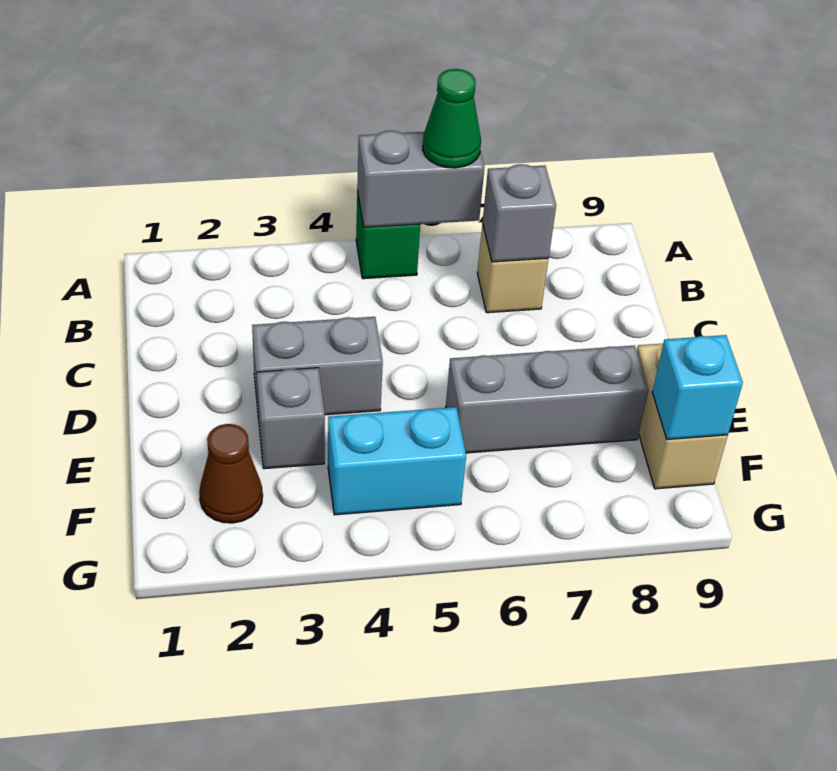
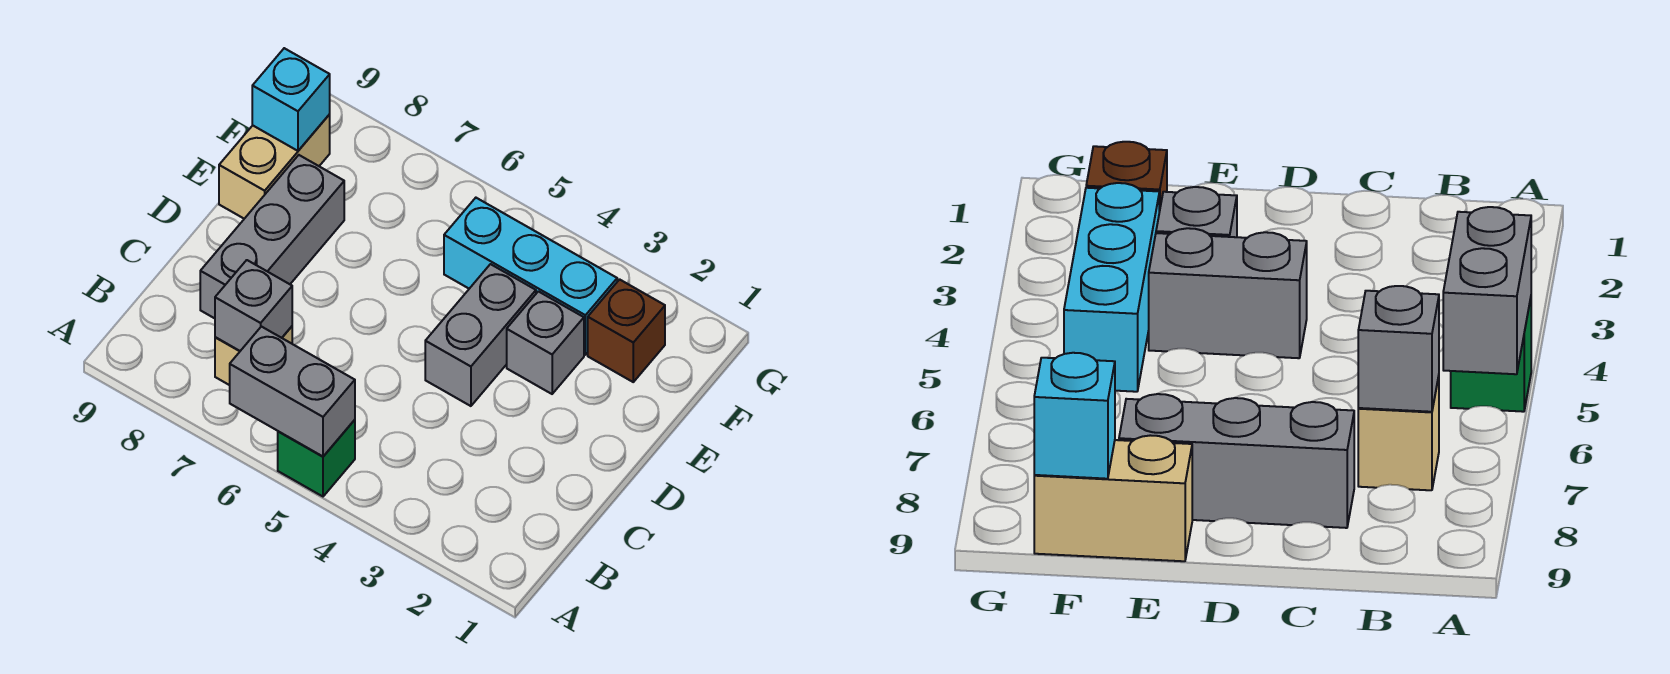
green cone A6 level 3 -> none
grey brick D3:D4 level 1 -> grey brick D4:E4 level 1
grey brick E6:E8 level 1 -> grey brick C8:E8 level 1
brown cone F2 level 1 -> brown brick F2 level 1
cyan brick F4:F5 level 1 -> cyan brick F3:F5 level 1

